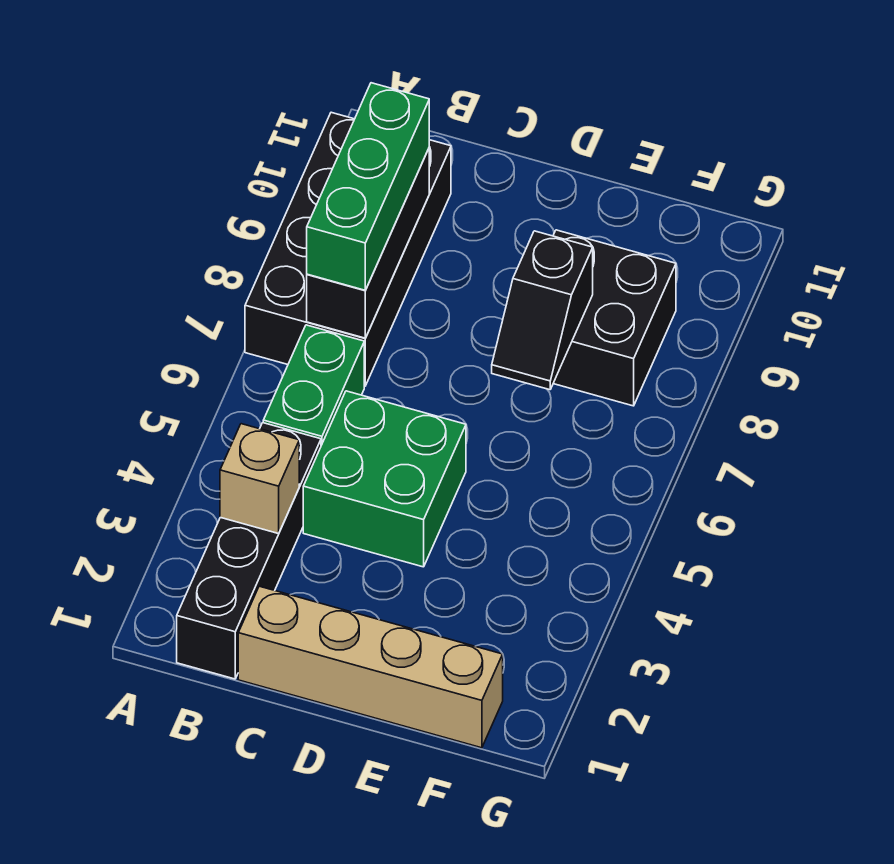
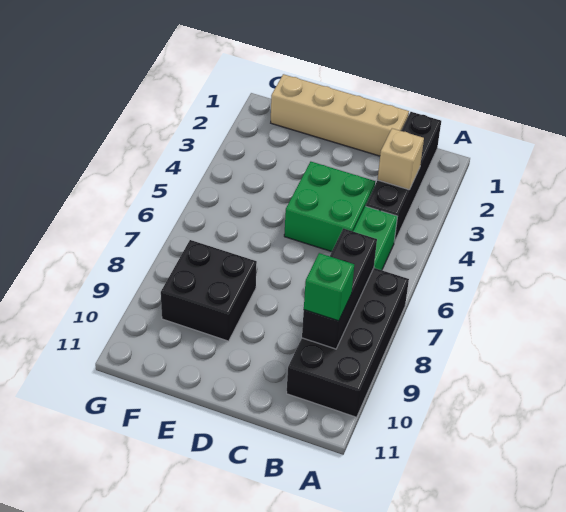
green brick B7:B9 level 3 -> green brick B9 level 3
black slope E7:E8 level 2 top 8 -> none

